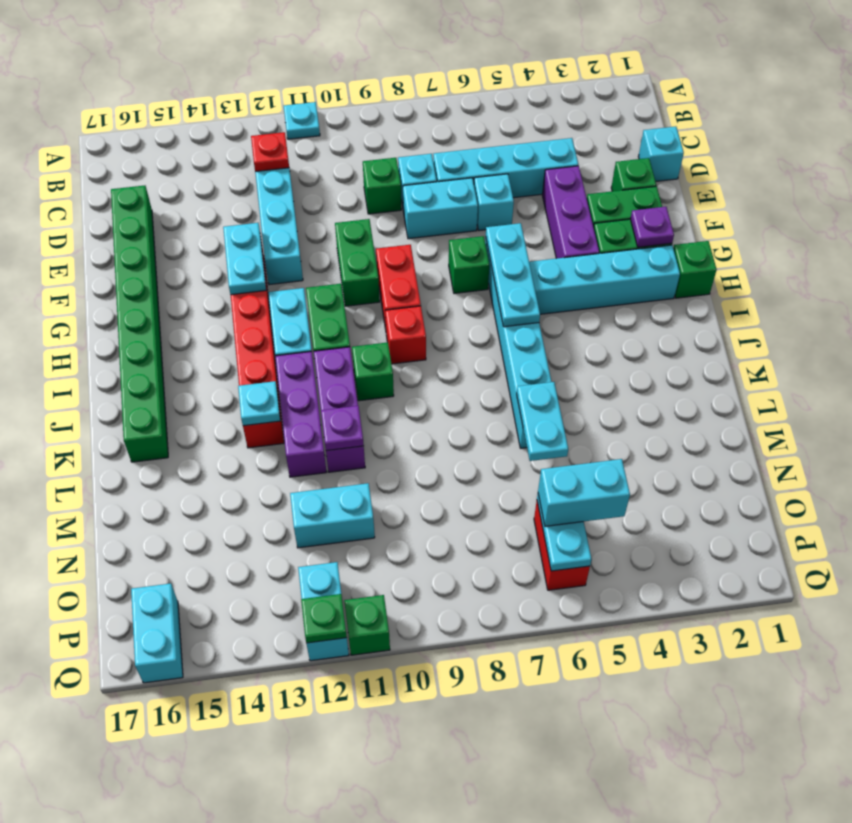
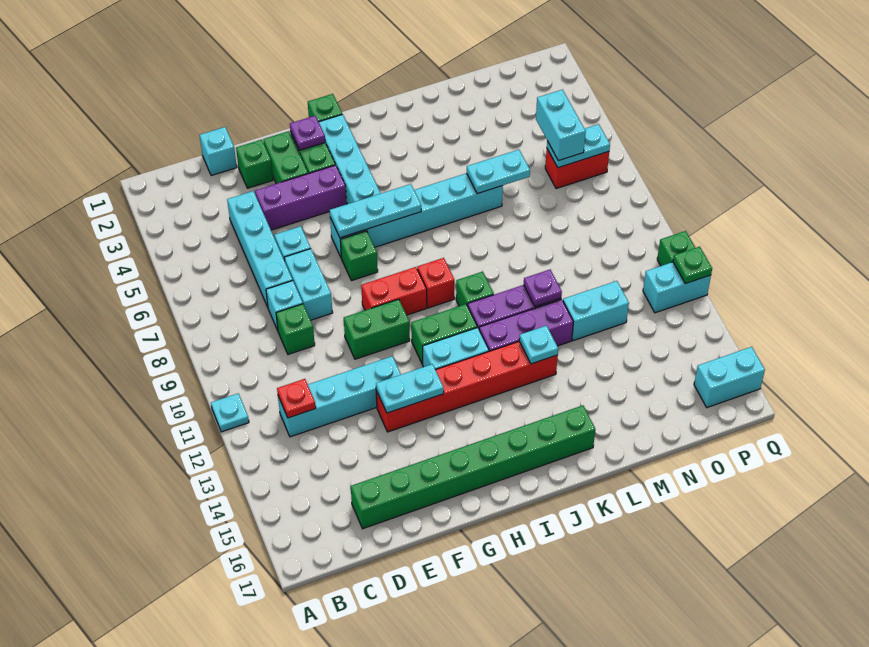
cyan brick N11:N12 level 1 -> cyan brick M12:N12 level 1

